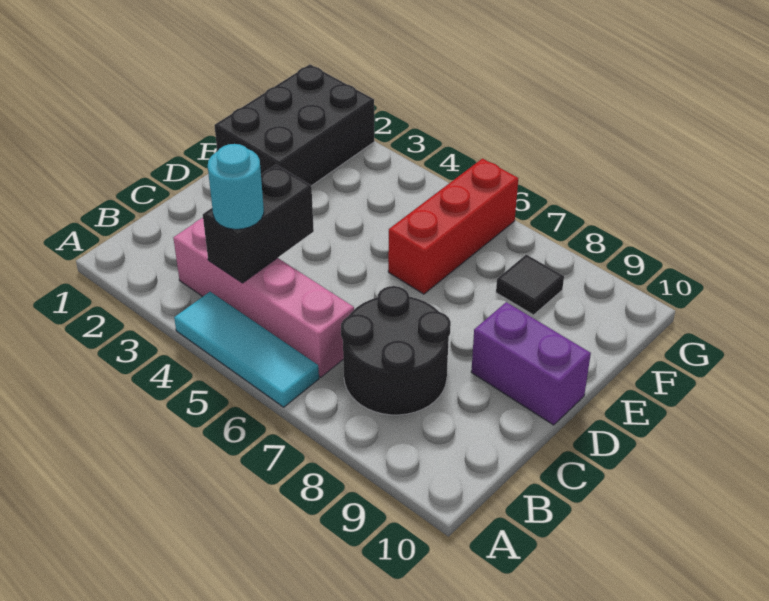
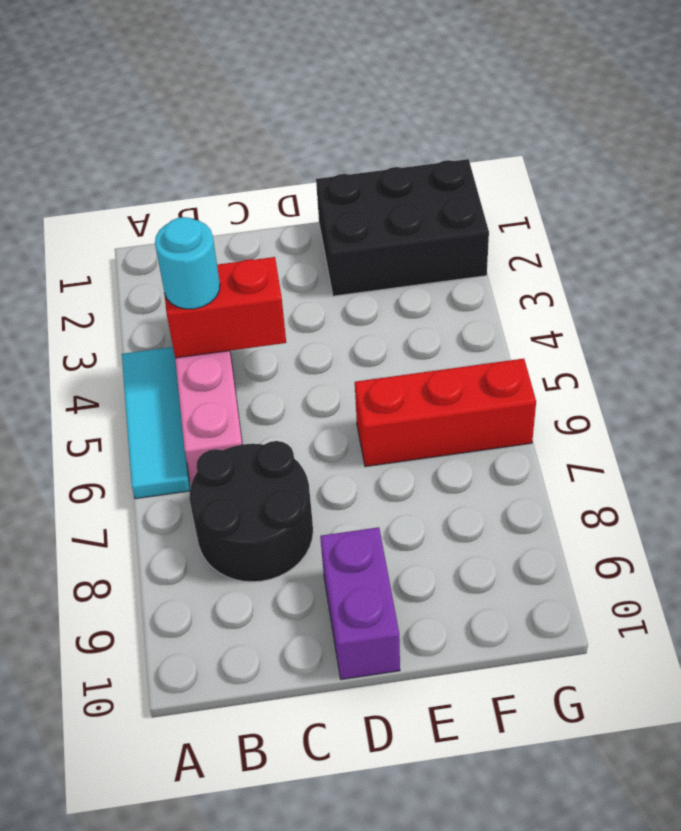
black brick B4:C4 level 2 -> red brick B4:C4 level 2
black tile F8 level 1 -> none

